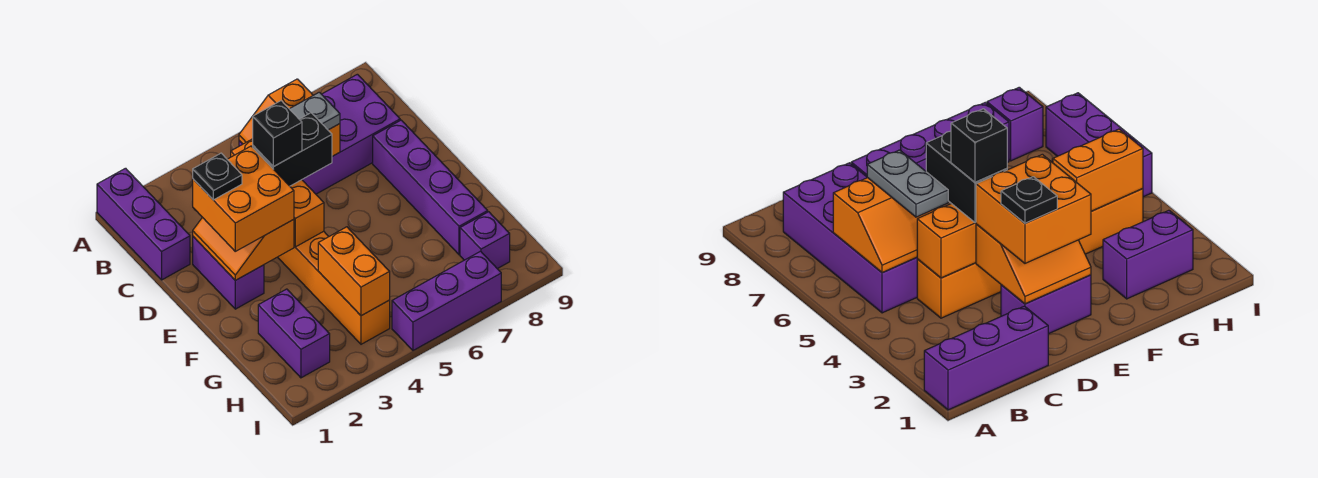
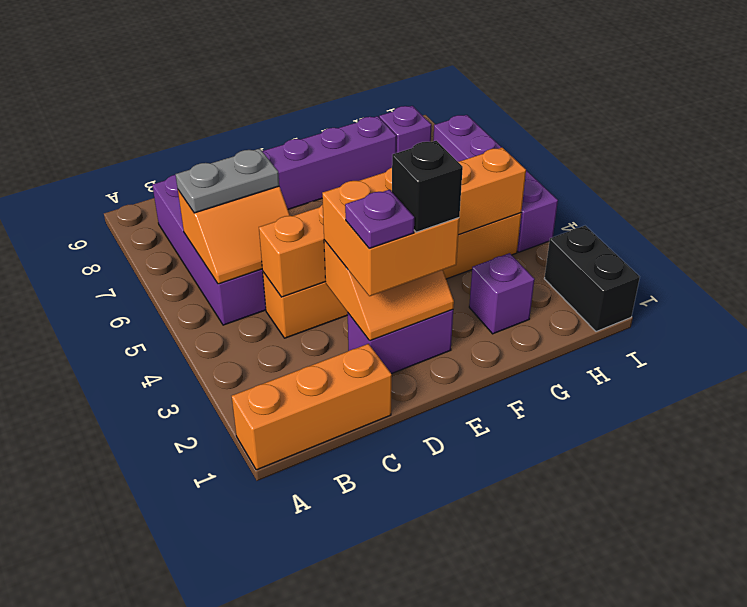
purple brick A1:C1 level 1 -> orange brick A1:C1 level 1
grey plate C5:C6 level 3 -> grey plate B6:C6 level 3
black plate D2 level 4 -> purple plate D2 level 4
black brick D4:D5 level 3 -> black brick I1:I2 level 1
black brick D4 level 4 -> black brick E2 level 4
purple brick G2:H2 level 1 -> purple brick G2 level 1
purple brick I5:I7 level 1 -> purple brick I4:I7 level 1

